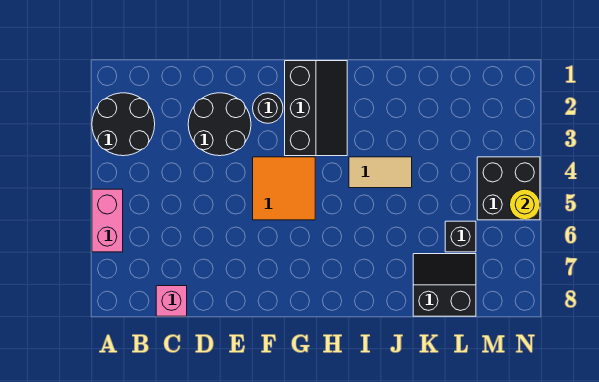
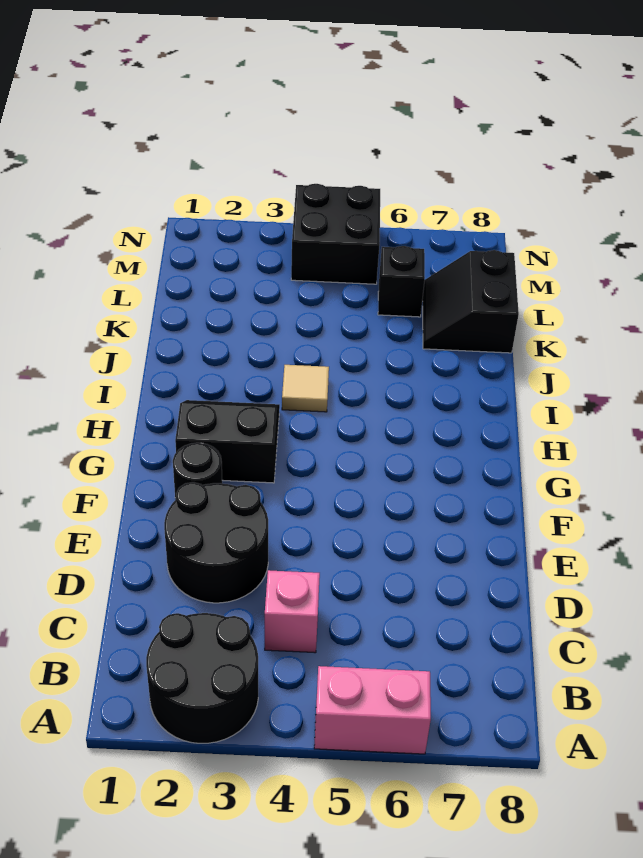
pink brick C8 level 1 -> pink brick C4 level 1
orange tile F4:G5 level 1 -> none
black slope G1:H3 level 1 top G -> black slope G2:H3 level 1 top G
tan tile I4:J4 level 1 -> tan tile I4 level 1
yellow round brick N5 level 2 -> none

